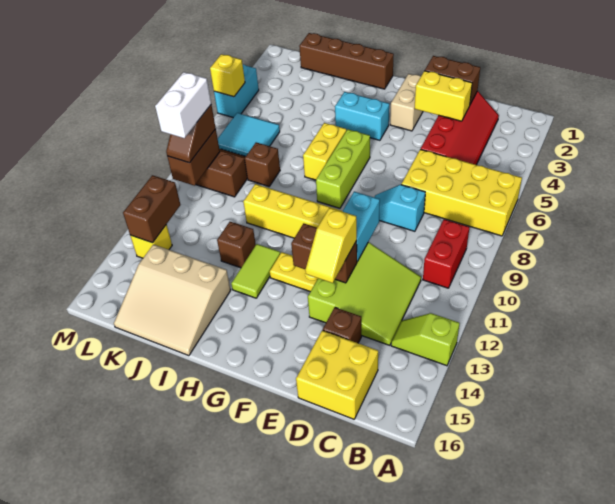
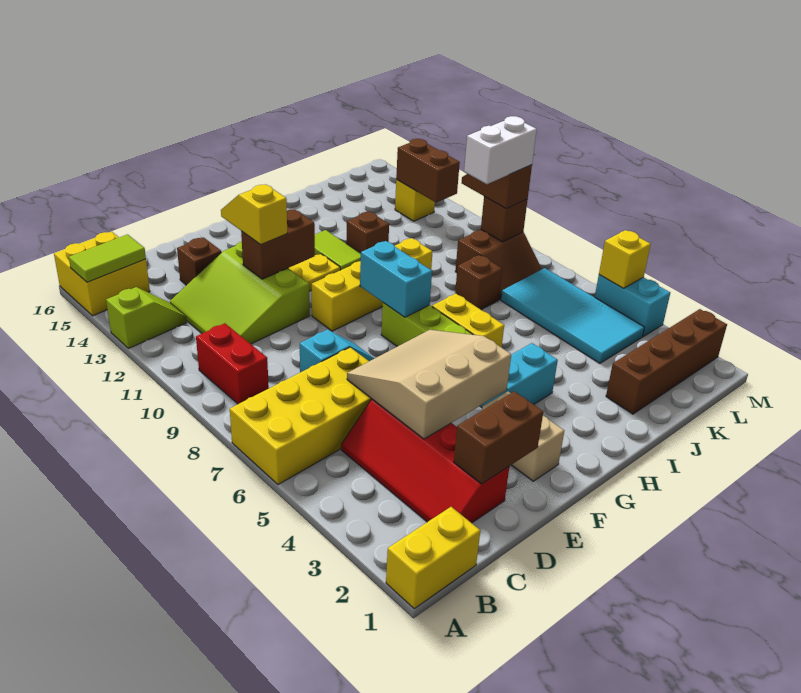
none -> lime tile A15:B15 level 2
yellow brick C15:D16 level 1 -> yellow brick A15:B16 level 1
yellow brick D3:E3 level 2 -> yellow brick A1:B1 level 1
cyan brick E10:E11 level 2 -> cyan brick G8:G9 level 2
brown brick H1:K1 level 1 -> brown brick J2:M2 level 1
tan slope I14:K16 level 1 top 14 -> tan slope D4:F6 level 2 top 4
cyan tile K6:L7 level 1 -> cyan tile K4:L7 level 1
brown brick L9:L10 level 2 -> brown brick L9 level 2
white brick L9:L10 level 4 -> white brick K9:L9 level 4

